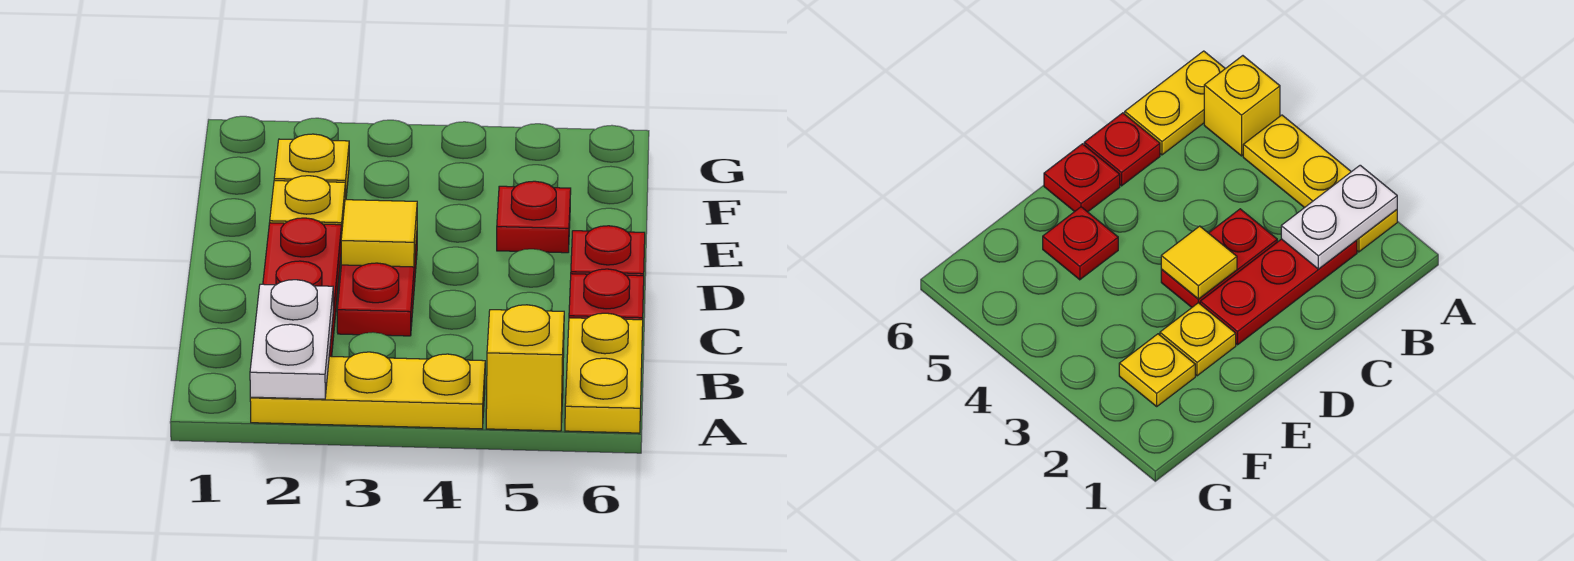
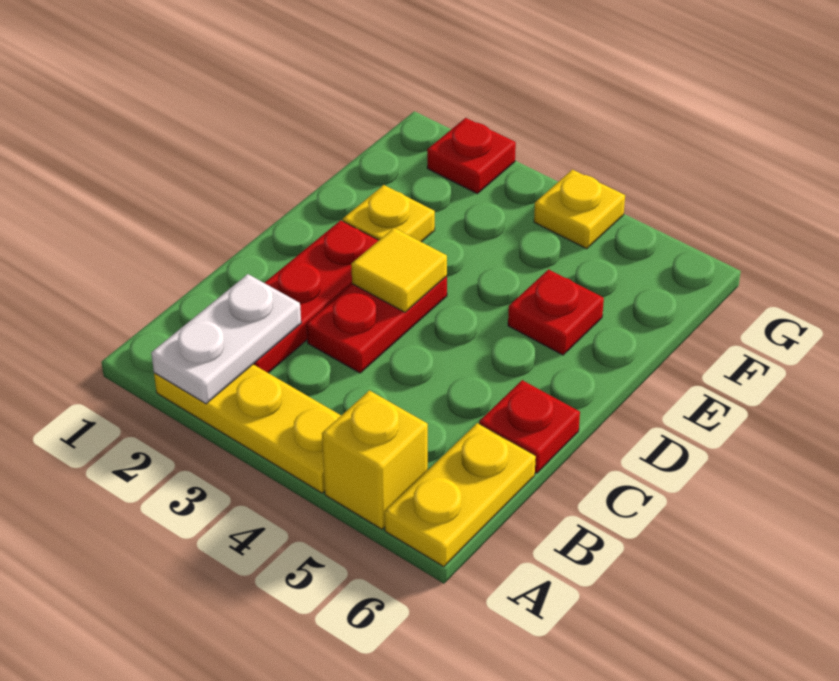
red plate D6 level 1 -> red plate G2 level 1
yellow plate F2 level 1 -> yellow plate G4 level 1

